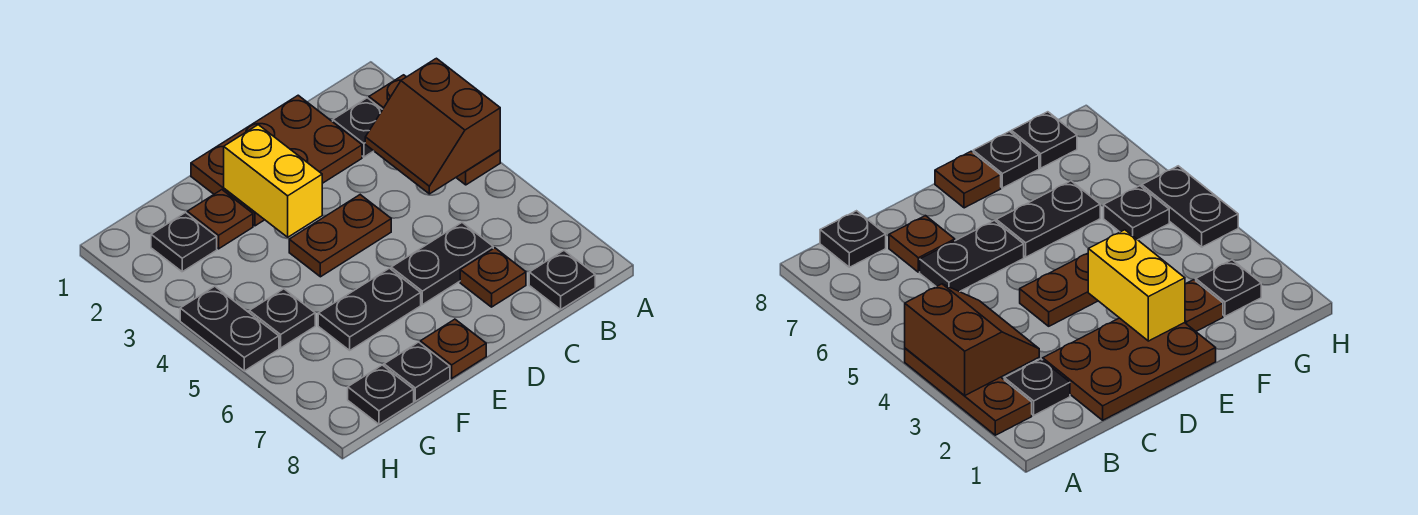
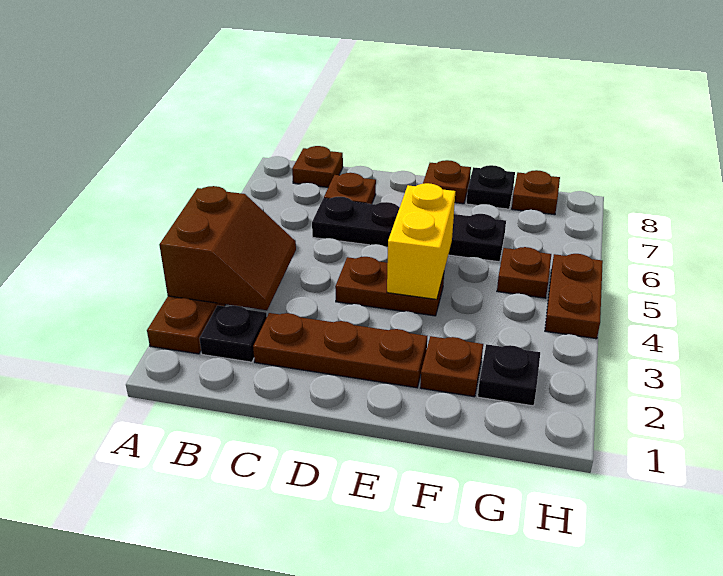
black plate B8 level 1 -> brown plate B8 level 1
brown plate C1:E2 level 1 -> brown plate C2:E2 level 1
yellow brick E2:E3 level 2 -> yellow brick E4:E5 level 2
black plate G5 level 1 -> brown plate G5 level 1
black plate G8 level 1 -> brown plate G8 level 1
black plate H4:H5 level 1 -> brown plate H4:H5 level 1

